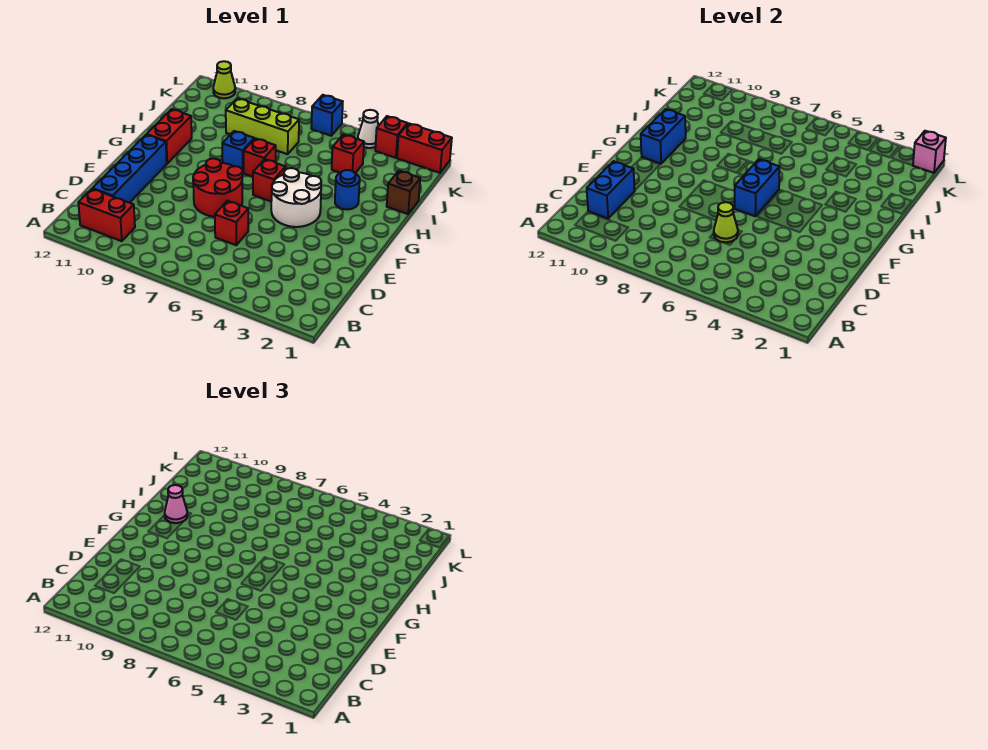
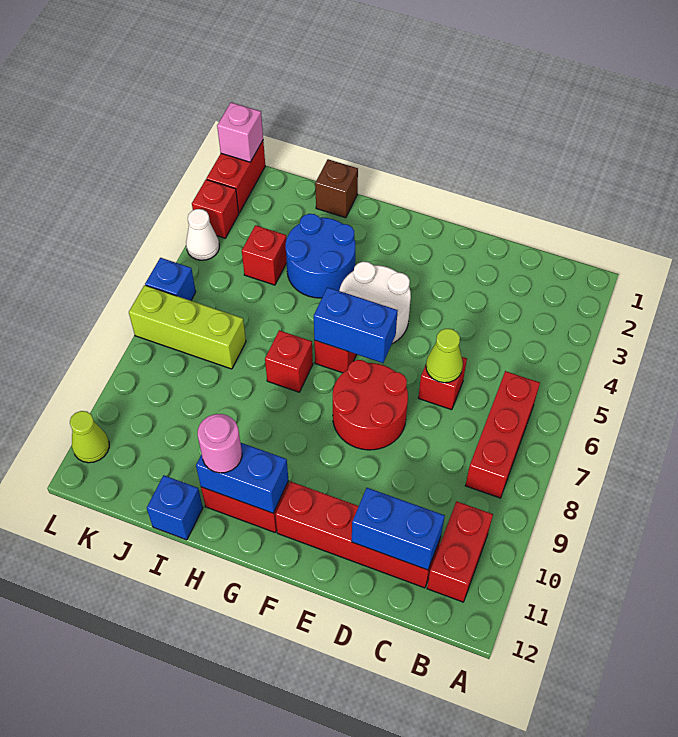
none -> red brick B6:B8 level 1
blue brick C11:F11 level 1 -> red brick C11:F11 level 1
blue round brick H3 level 1 -> blue round brick H3:I4 level 1
blue brick H8 level 1 -> blue brick I12 level 1
pink cone H11 level 3 -> pink round brick H11 level 3
lime brick J7:J9 level 1 -> lime brick J7:L7 level 1

